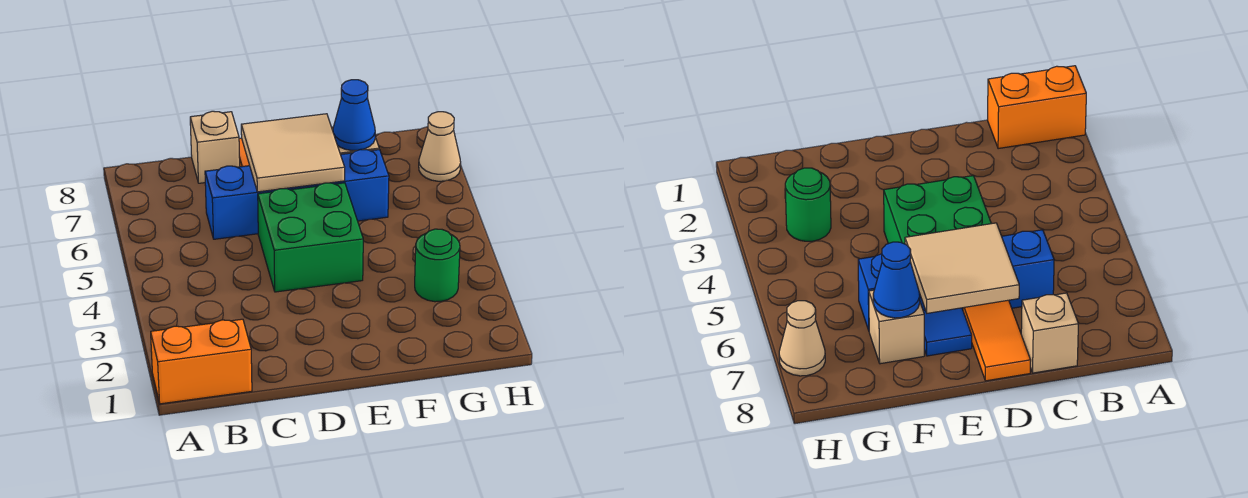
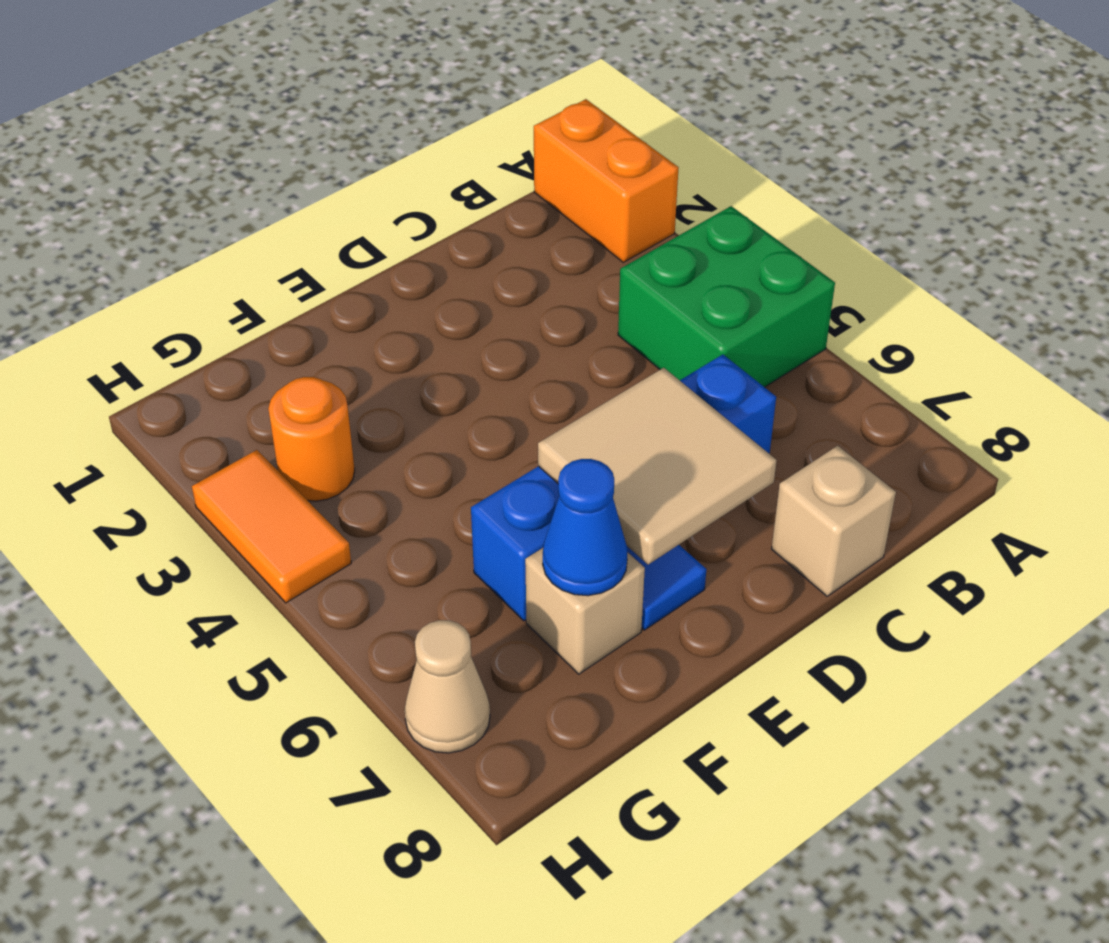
orange brick A1:B1 level 1 -> orange brick A1:A2 level 1
green brick D4:E5 level 1 -> green brick A4:B5 level 1
orange tile D7:D8 level 1 -> orange tile H3:H4 level 1
green round brick G3 level 1 -> orange round brick G3 level 1

